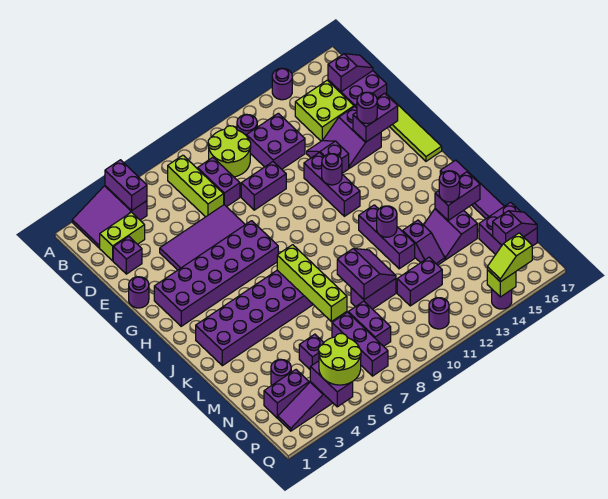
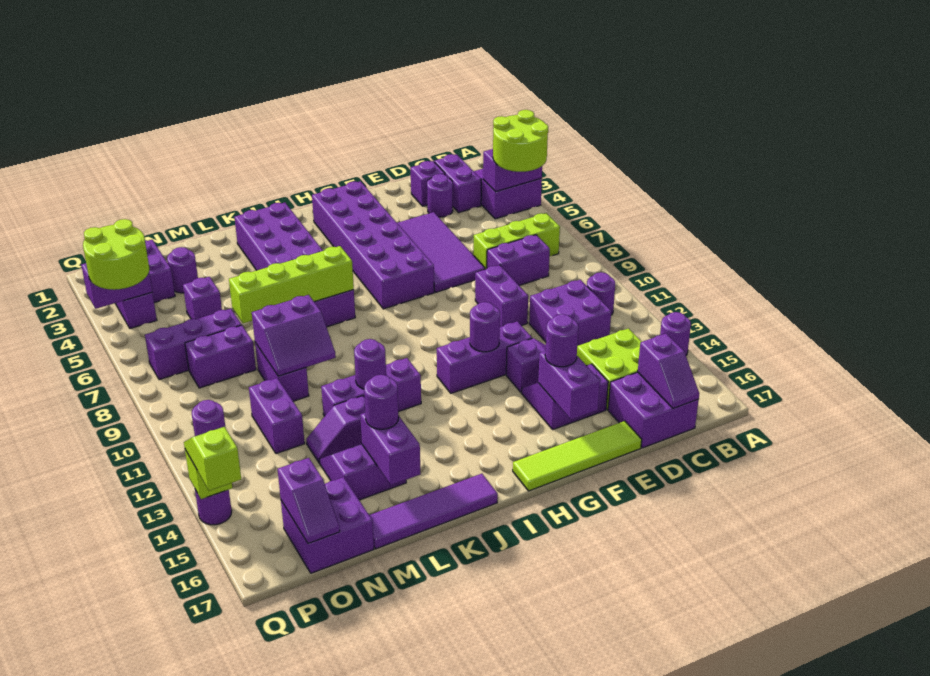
lime round brick B9:C10 level 1 -> lime round brick A4:B5 level 3
lime brick C2:C3 level 1 -> purple brick C2:C3 level 1
purple round brick F1 level 1 -> purple round brick D3 level 1

